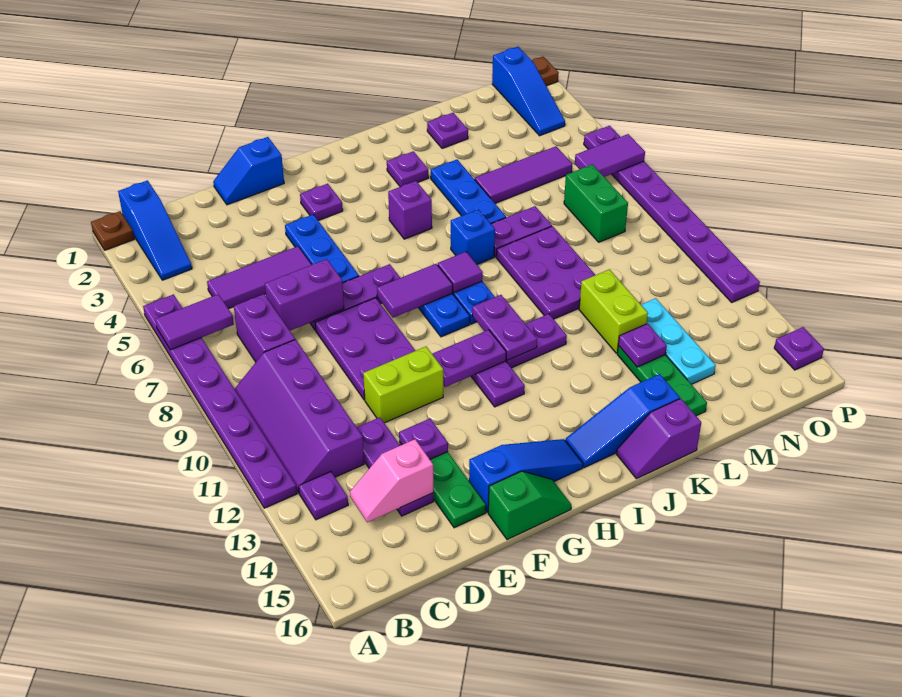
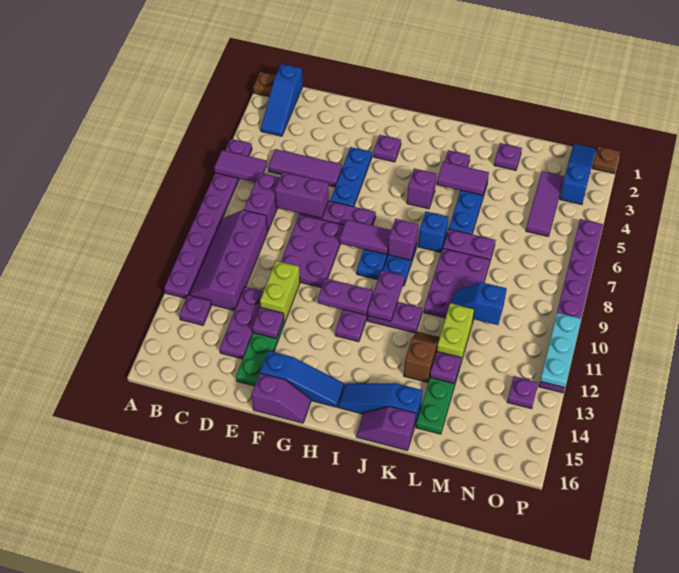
pink slope C14:D14 level 2 top D -> none
blue slope E1:F1 level 1 top F -> blue slope L10:M10 level 2 top M
lime brick E11:F11 level 1 -> lime brick E11:E12 level 1
green slope F16:G16 level 1 top F -> purple slope F16:G16 level 1 top F
purple tile I8 level 2 -> purple brick I8 level 2
none -> brown slope K12:K13 level 1 top 13
purple tile L5:N5 level 1 -> purple tile N3:N5 level 1
cyan plate M12:M14 level 1 -> cyan plate P10:P12 level 2
green brick N7:N8 level 1 -> none
blue slope O1:O3 level 1 top 1 -> blue slope O1:O3 level 1 top 3
purple tile O6:P6 level 2 -> purple tile J4:K4 level 2
purple plate P15 level 1 -> purple plate O13 level 1

